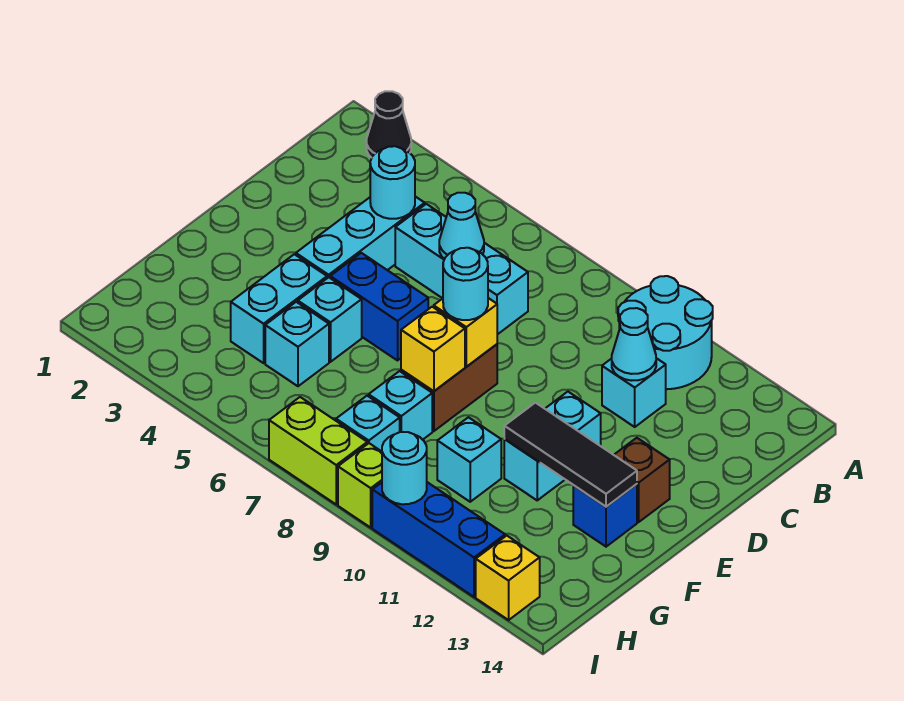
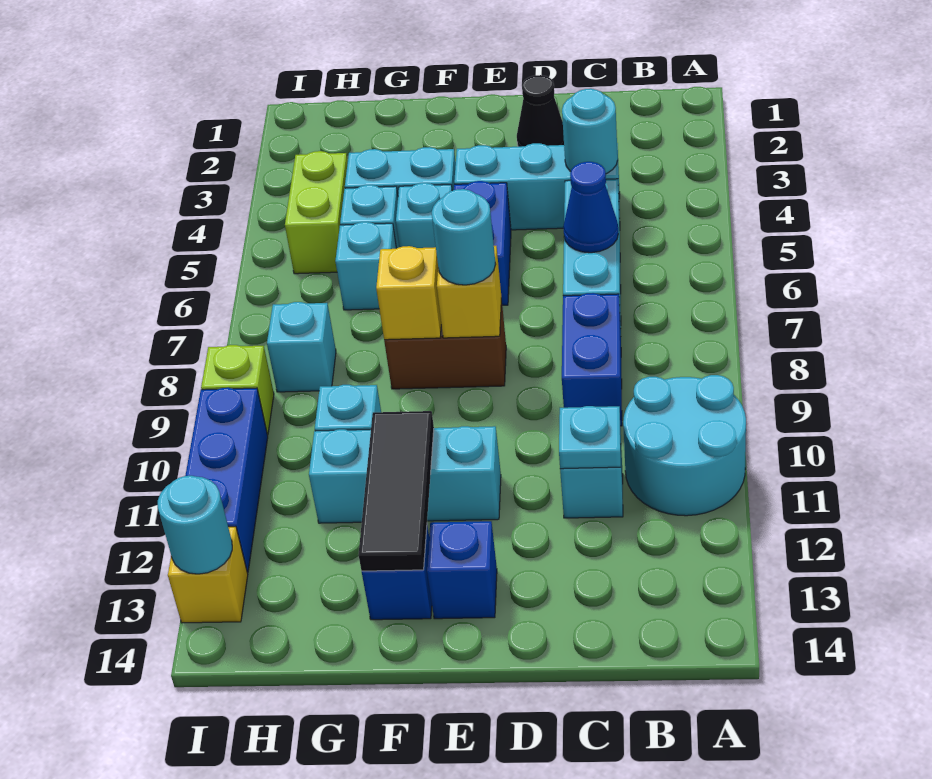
black cone A2 level 1 -> black cone D2 level 1
cyan cone C6 level 2 -> blue cone C6 level 2
none -> blue brick C8:C9 level 1
cyan cone C11 level 2 -> cyan plate C11 level 2
cyan brick E11:F11 level 1 -> cyan brick E11:G11 level 1
brown brick E13 level 1 -> blue brick E13 level 1
cyan brick G8 level 1 -> cyan brick G6 level 1
lime brick I7:I8 level 1 -> lime brick H4:H5 level 1
cyan round brick I10 level 2 -> cyan round brick I13 level 2

